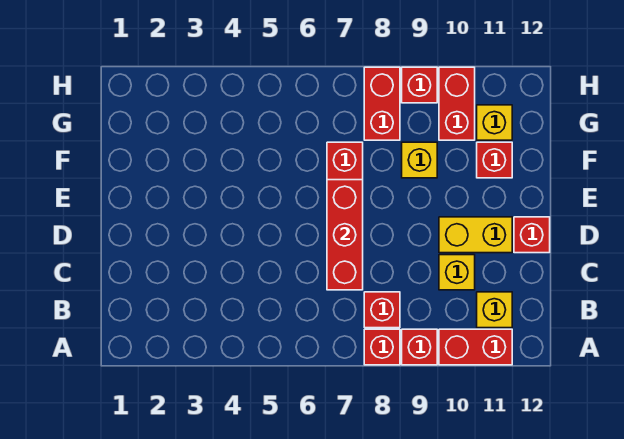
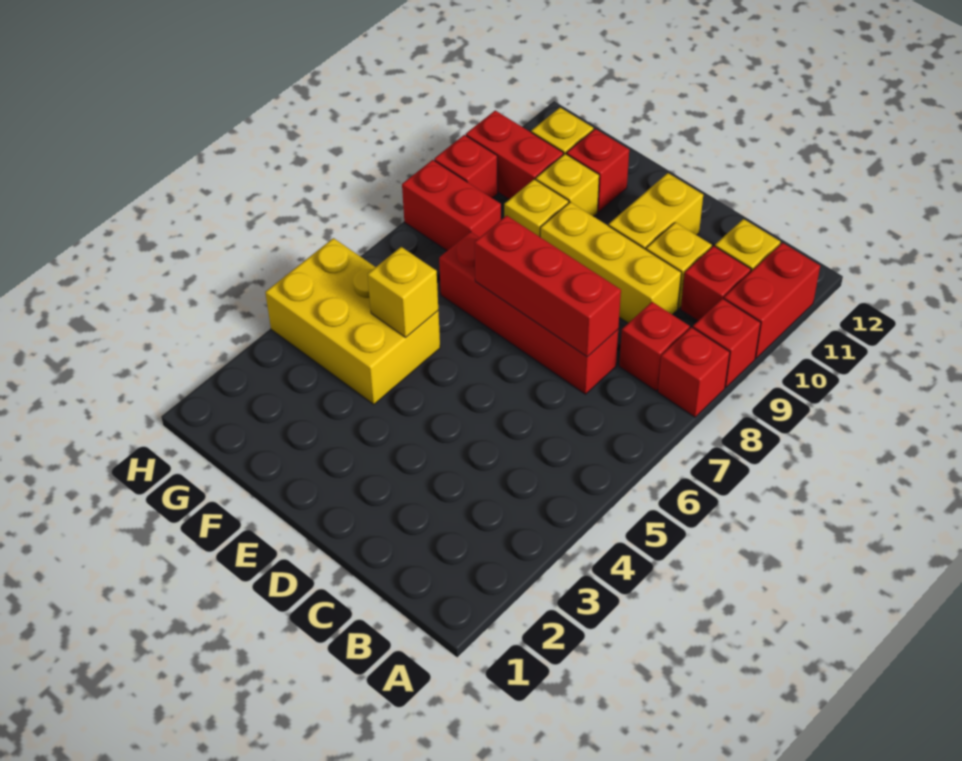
none -> yellow brick C9:E9 level 1
red brick D12 level 1 -> red brick B10 level 1
none -> yellow brick F4:H5 level 1
none -> yellow brick F5 level 2
none -> yellow brick F10 level 1

